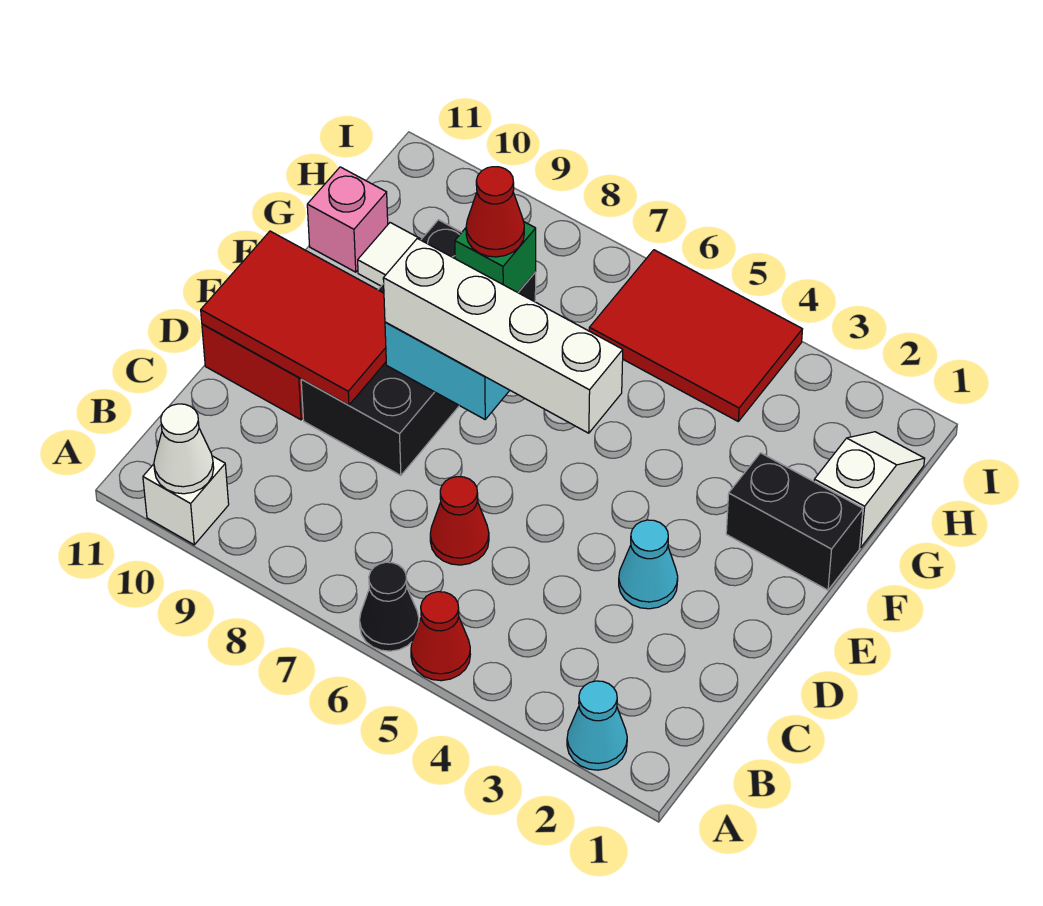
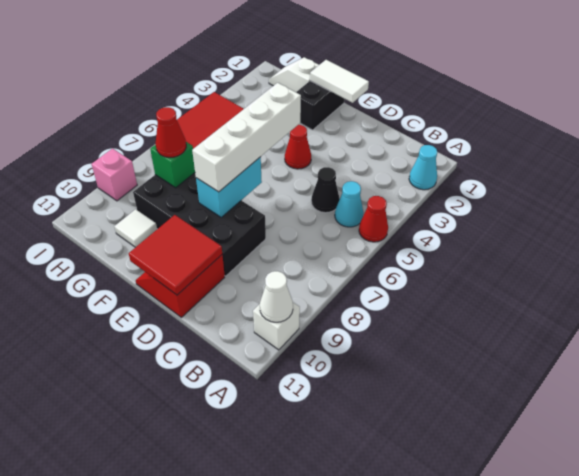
black cone A6 level 1 -> black cone C5 level 1
red cone C6 level 1 -> red cone E4 level 1
cyan cone D3 level 1 -> cyan cone B5 level 1
red tile D9:E11 level 2 -> red tile D10:E11 level 2
none -> white tile E1:F1 level 2
pink brick G11 level 1 -> pink brick I9 level 1

